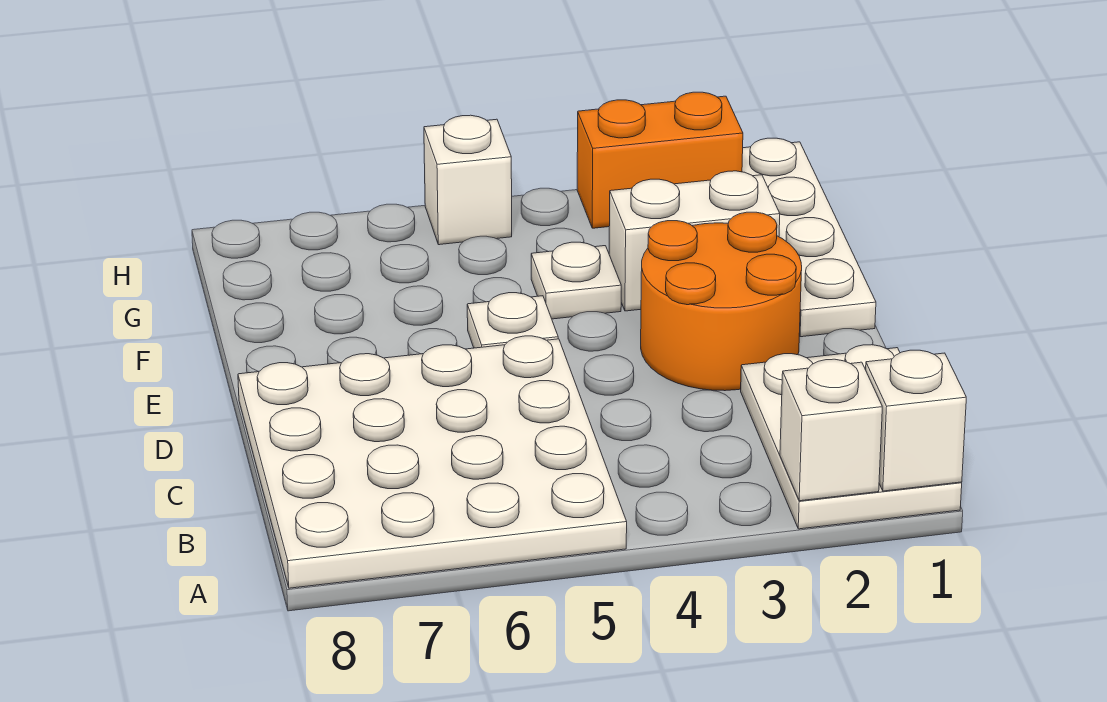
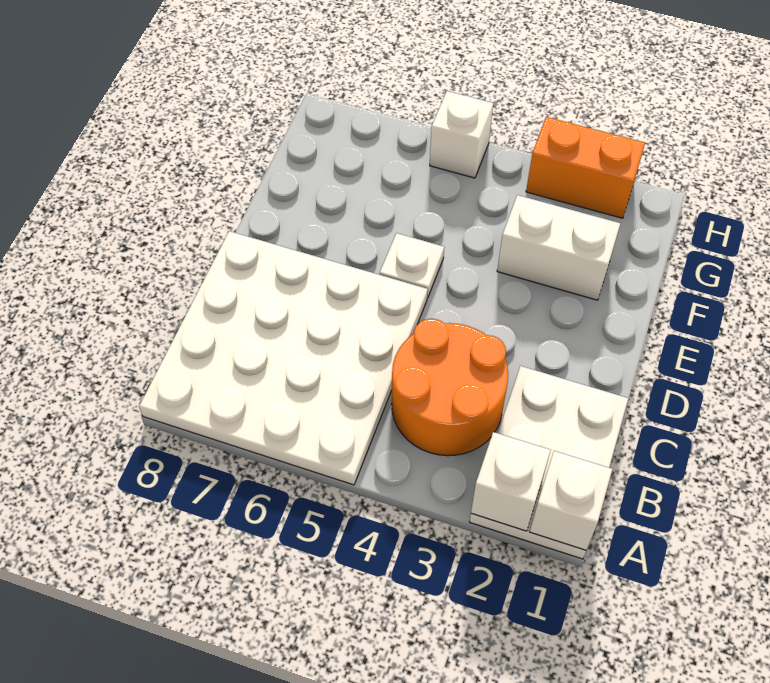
orange round brick D2:E3 level 1 -> orange round brick B3:C4 level 1
white plate E1:H1 level 1 -> none
white plate F4 level 1 -> none

